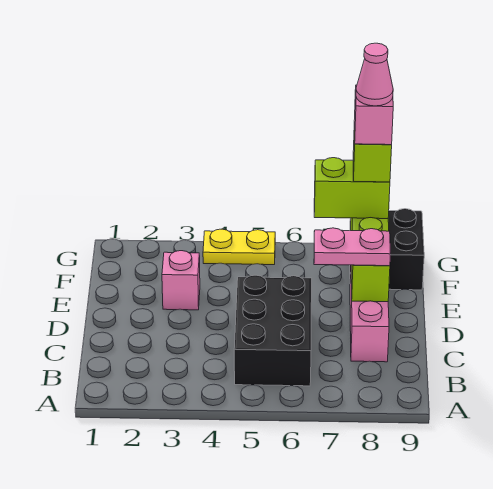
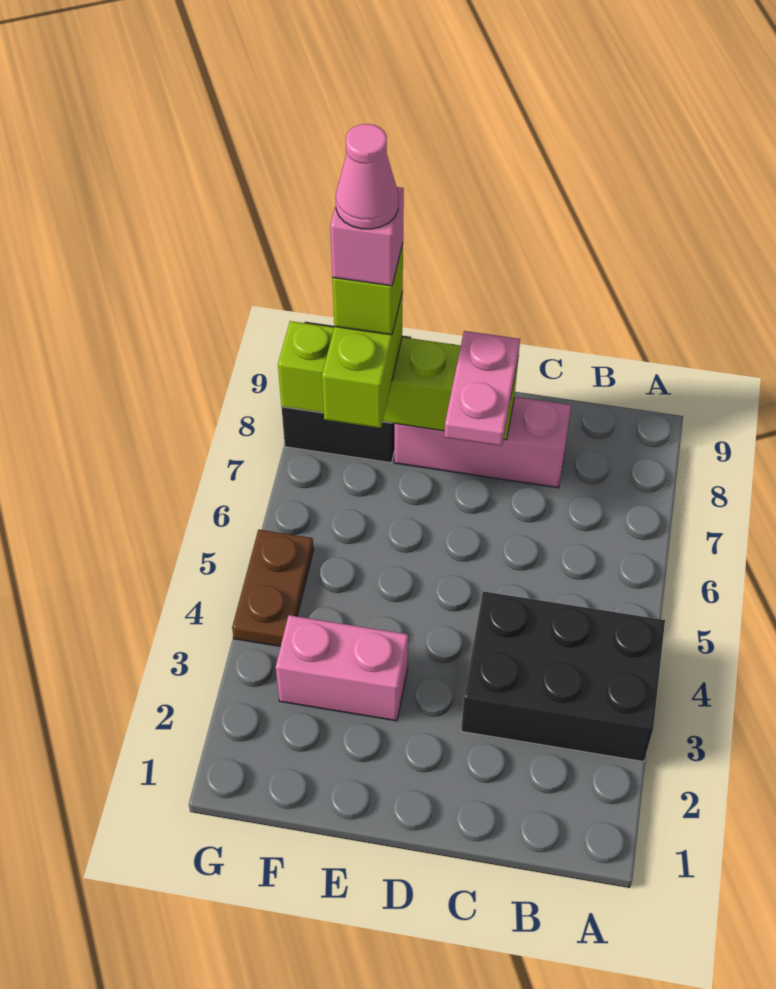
black brick B5:D6 level 1 -> black brick A3:C4 level 1
pink brick E3 level 1 -> pink brick E3:F3 level 1
yellow plate G4:G5 level 1 -> brown plate G4:G5 level 1

